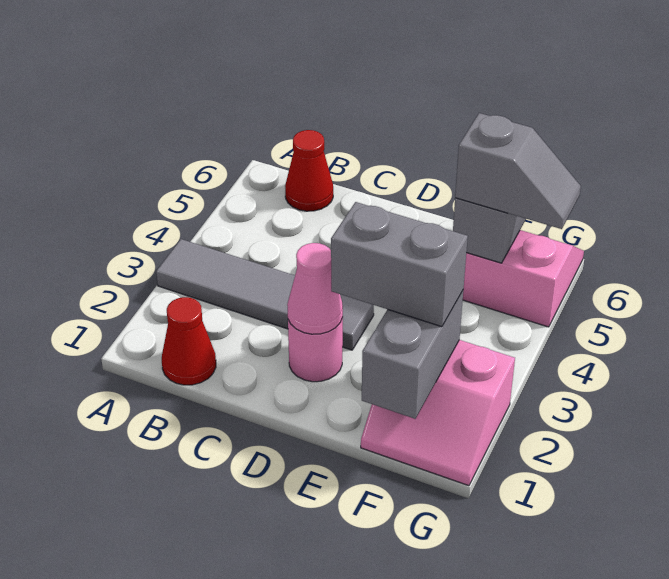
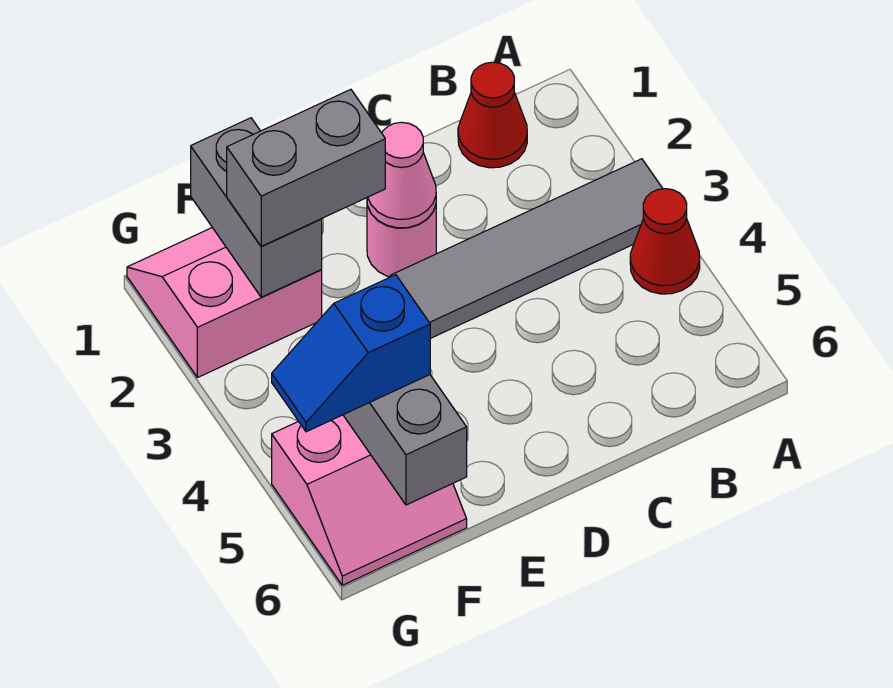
red cone B6 level 1 -> red cone A4 level 1
grey slope F5:G5 level 3 top F -> blue slope F5:G5 level 3 top F

